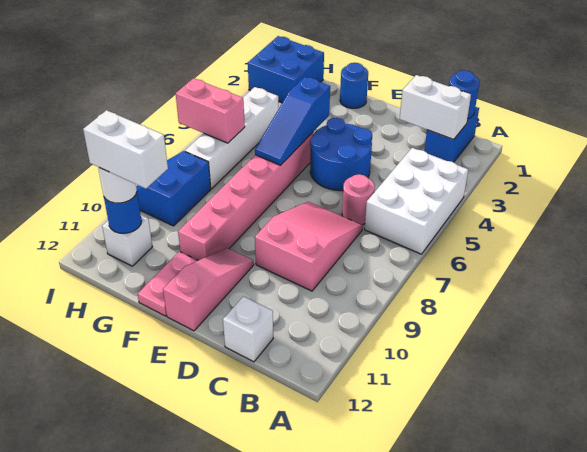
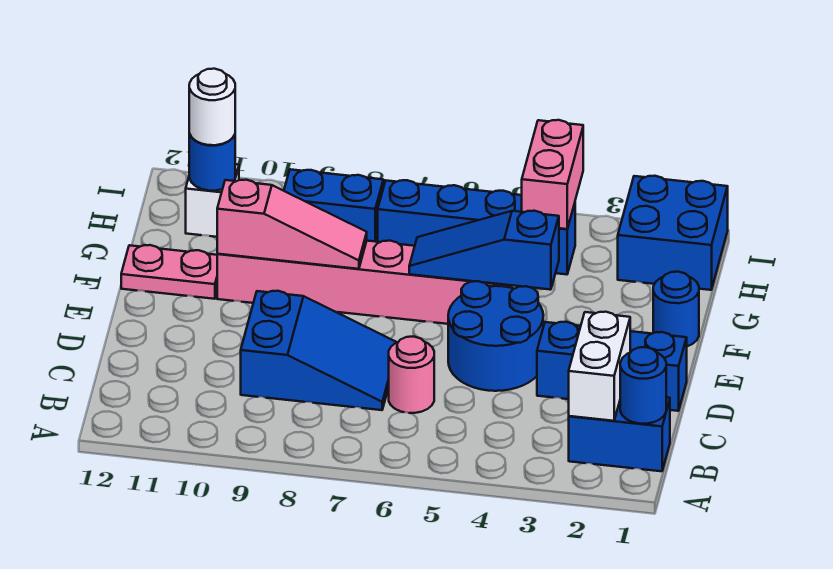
white brick A4:B6 level 1 -> none
pink slope C7:D9 level 1 top 9 -> blue slope C7:D9 level 1 top 9
white brick C12 level 1 -> none
none -> blue brick D1:D3 level 1
pink slope E10:E12 level 1 top 12 -> pink slope F8:F10 level 2 top 10
white brick G11:H11 level 4 -> none
white brick H4:H7 level 1 -> blue brick H4:H7 level 1
pink brick H6:I6 level 2 -> pink brick H4:I4 level 2

